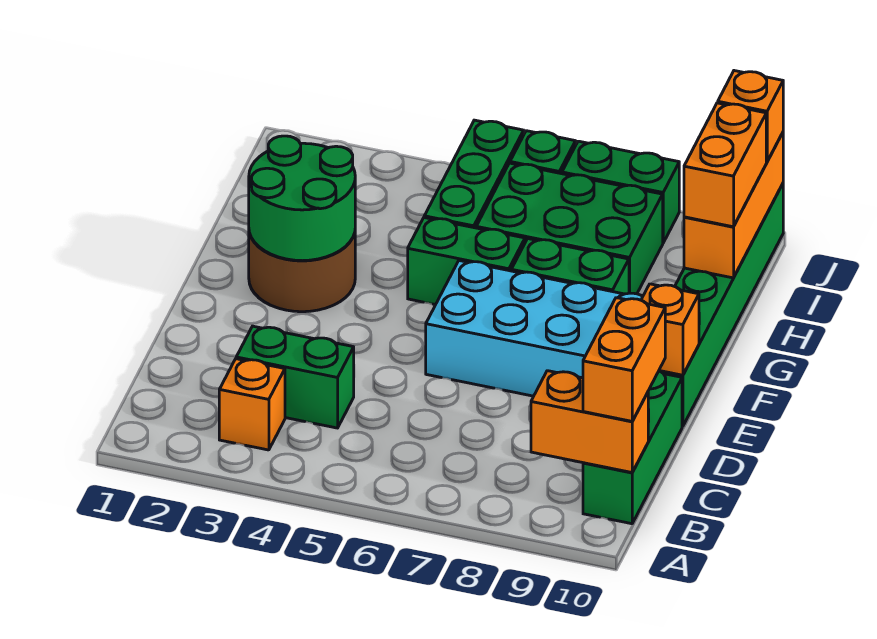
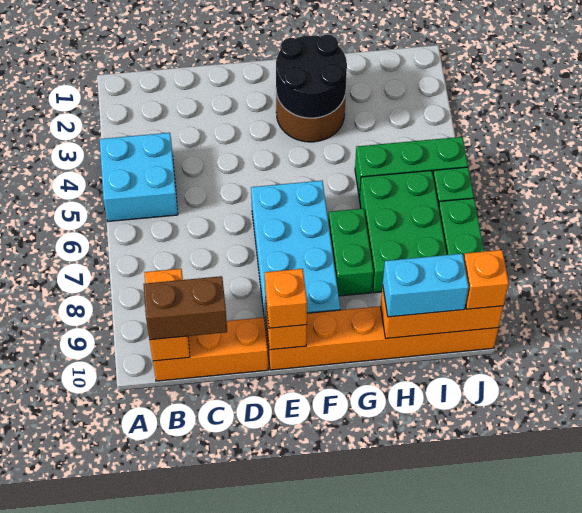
none -> cyan brick A4:B5 level 1
orange brick B3 level 1 -> orange brick E10 level 3
green brick B10:D10 level 1 -> orange brick B10:D10 level 1
orange brick B10:C10 level 3 -> brown brick B10:C10 level 3
green brick C3:C4 level 1 -> none
green brick E10:J10 level 1 -> orange brick E10:J10 level 1
green round brick F2:G3 level 2 -> black round brick F2:G3 level 2
green brick G5:G6 level 1 -> none
orange brick H10:I10 level 3 -> cyan brick H10:I10 level 3

